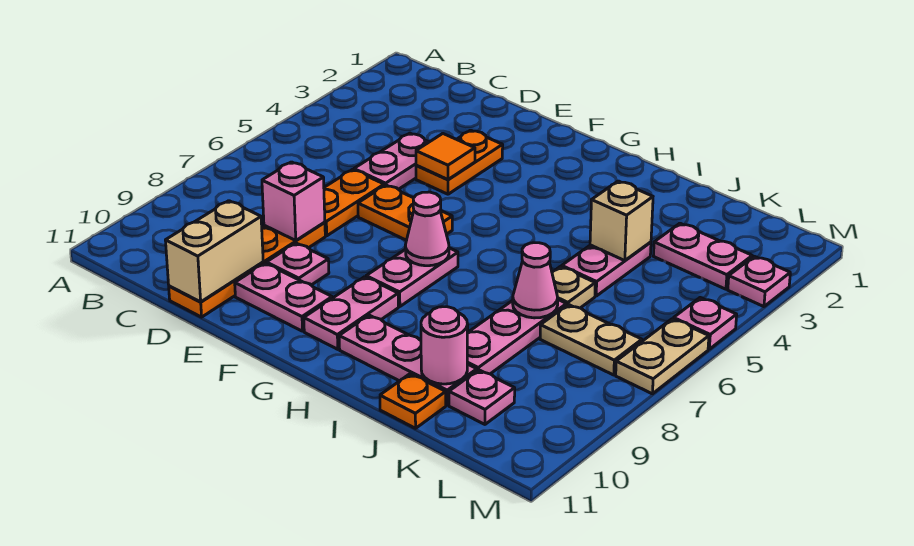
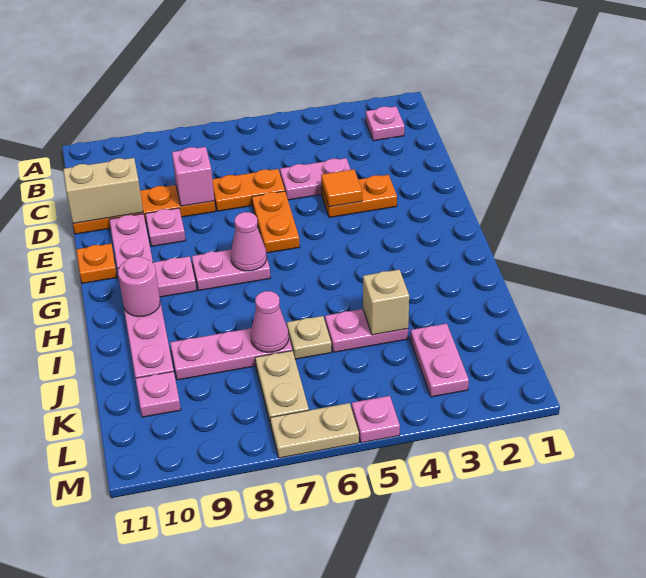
pink round brick J10 level 2 -> pink round brick H10 level 2
orange plate J11 level 1 -> orange plate F11 level 1
pink plate M3 level 1 -> pink plate B2 level 1

